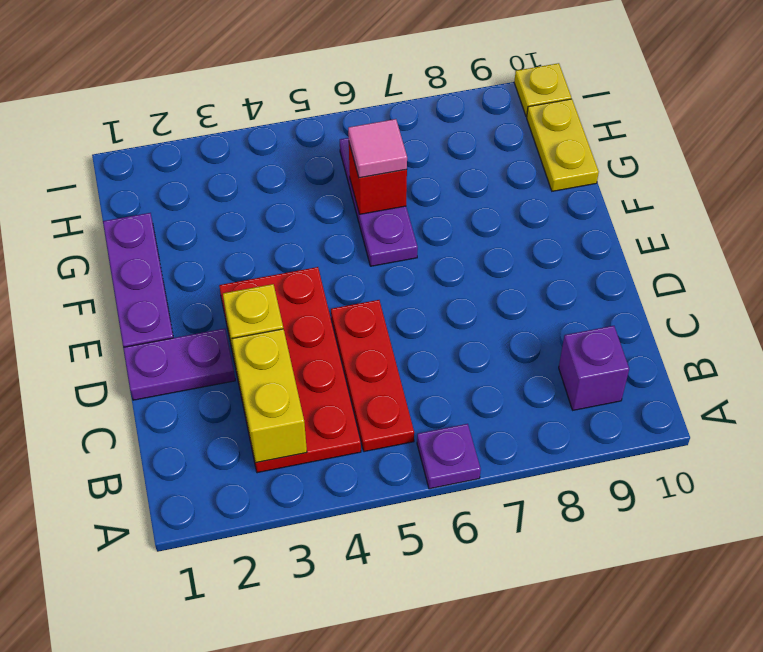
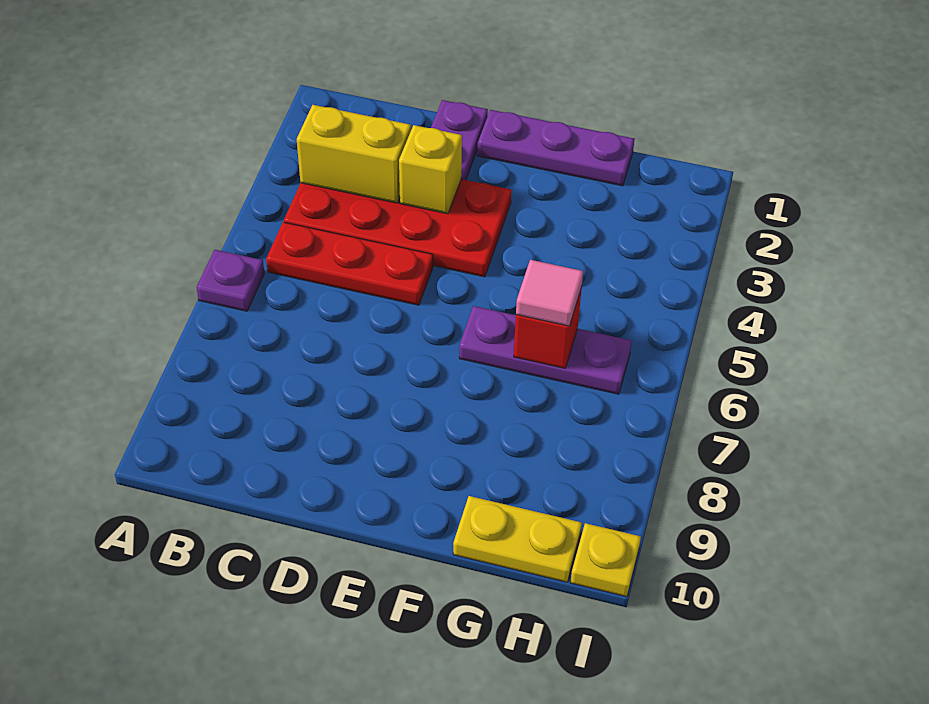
purple brick B9 level 1 -> none

